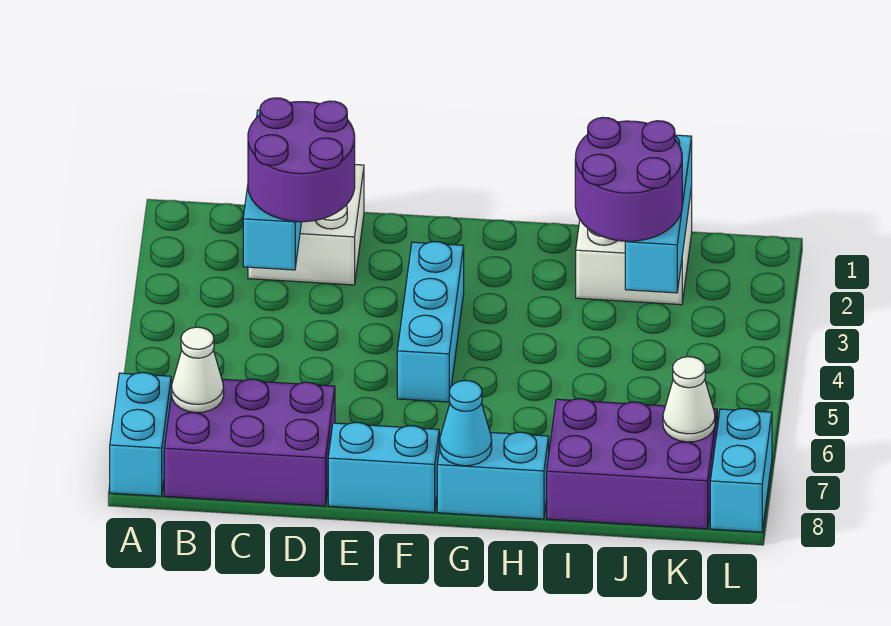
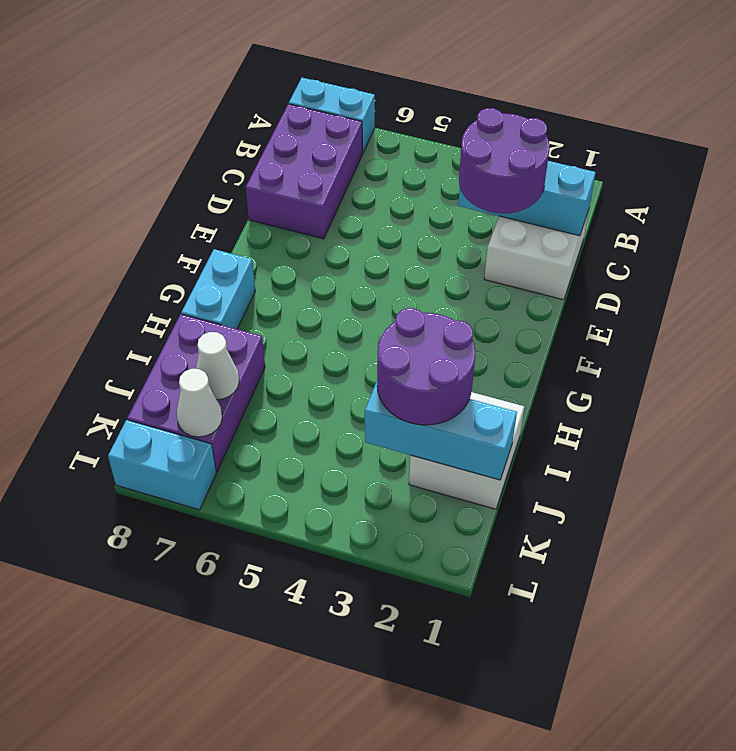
white cone B7 level 2 -> white cone J7 level 2
cyan brick E8:F8 level 1 -> none
cyan brick F3:F5 level 1 -> none
cyan cone G8 level 2 -> none

